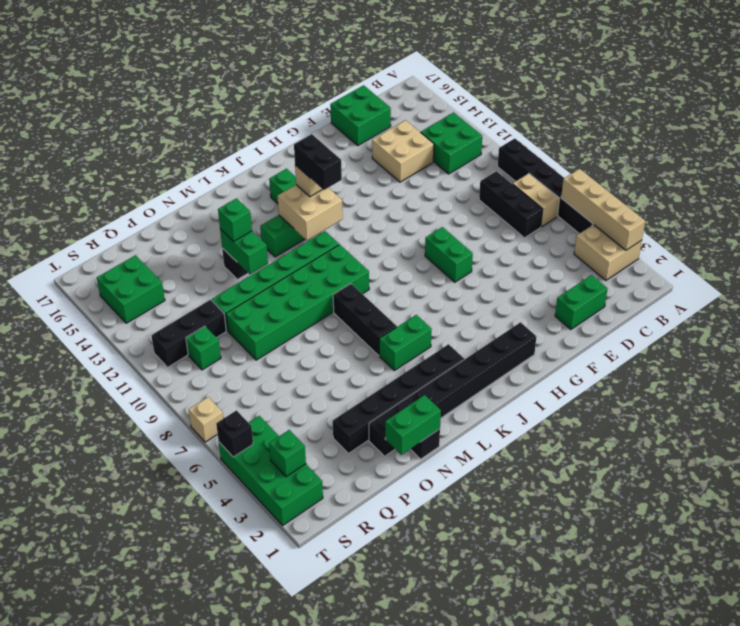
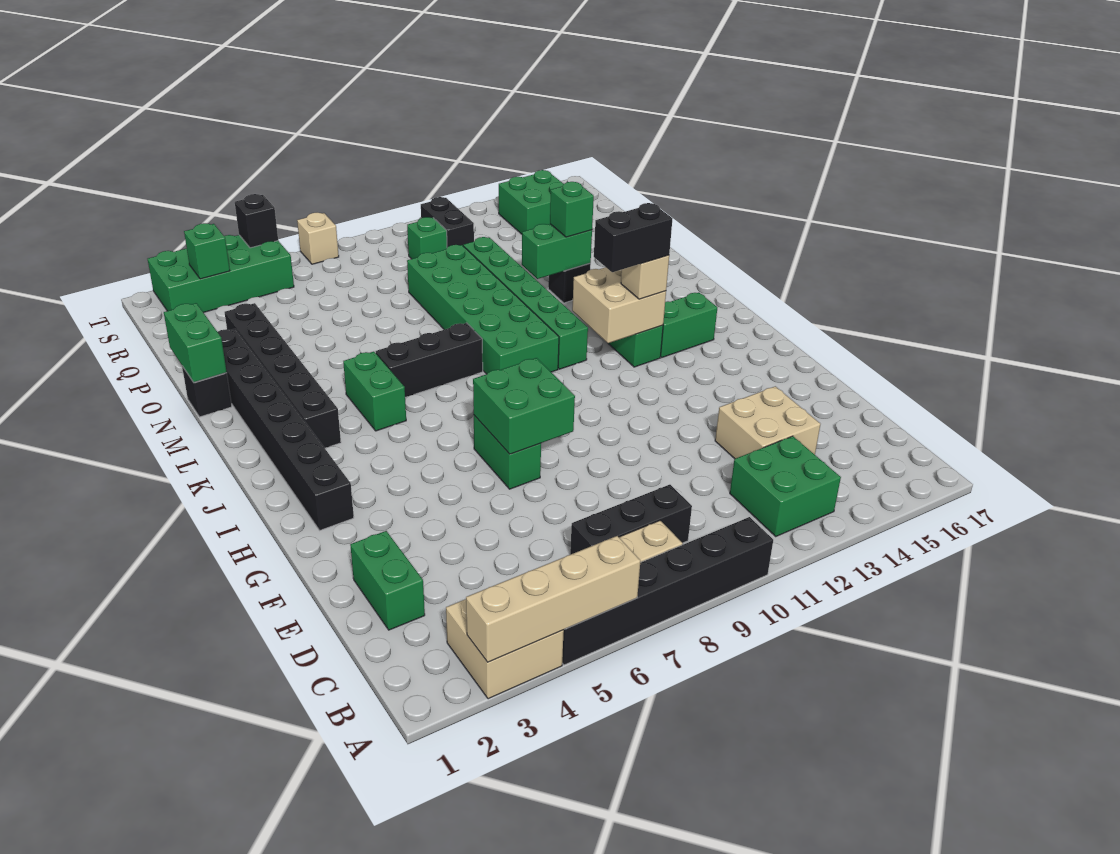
green brick D16:E17 level 1 -> green brick G7:H8 level 2
green brick G7:G8 level 1 -> green brick G7:H7 level 1
black brick Q11:S11 level 1 -> black brick R11:S11 level 1

